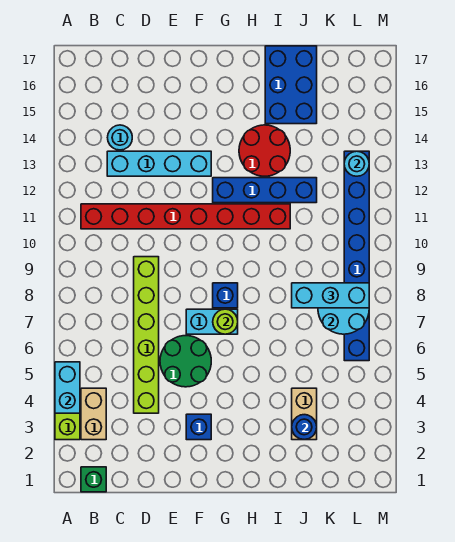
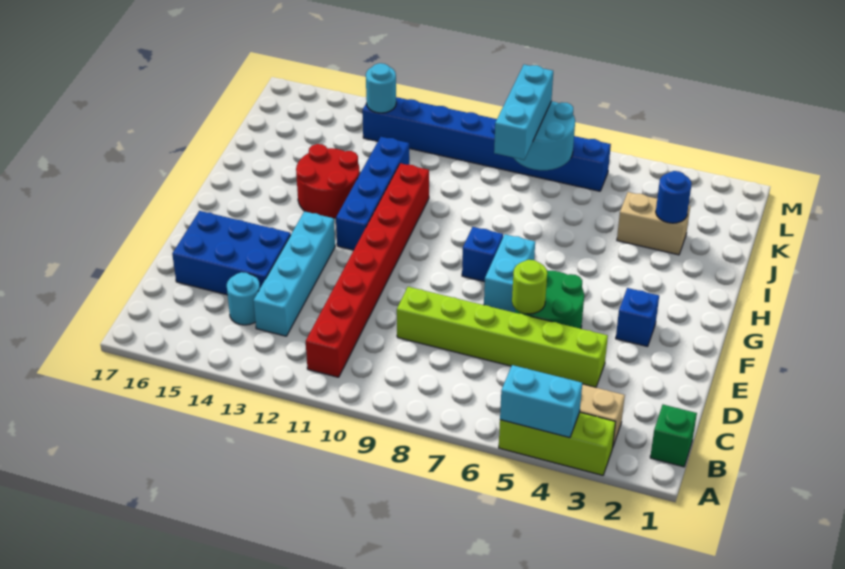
lime round brick G7 level 2 -> lime round brick E6 level 2
blue brick I15:J17 level 1 -> blue brick D14:E16 level 1

